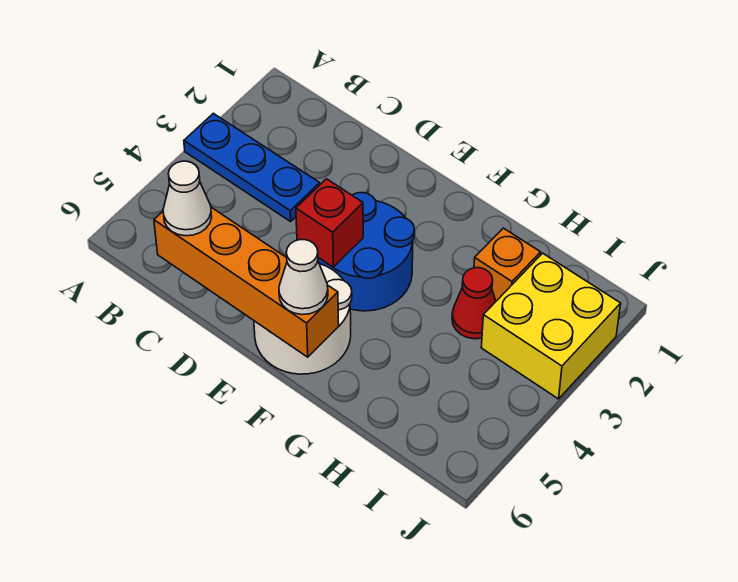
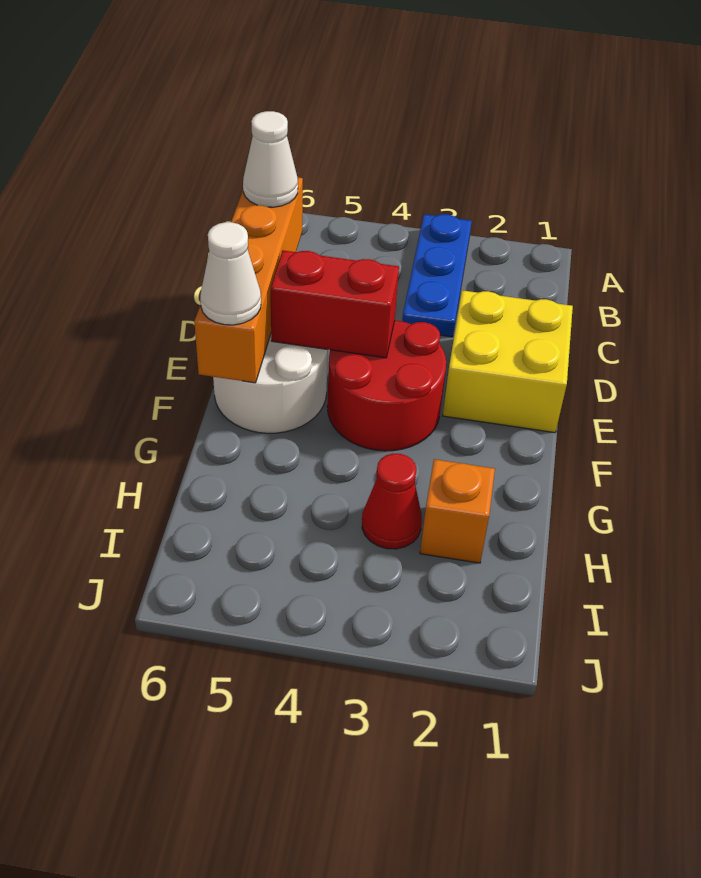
blue round brick E3:F4 level 1 -> red round brick E3:F4 level 1
red brick E4 level 2 -> red brick E4:E5 level 2
yellow brick I2:J3 level 1 -> yellow brick D1:E2 level 1

